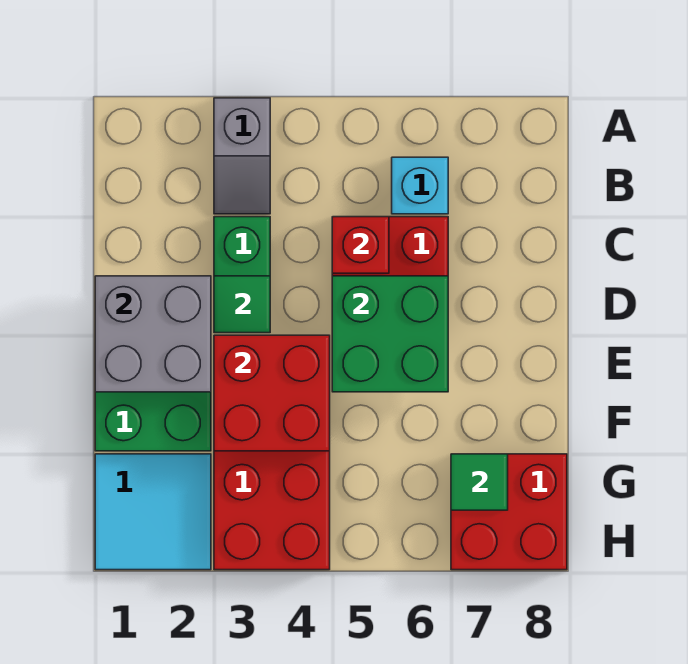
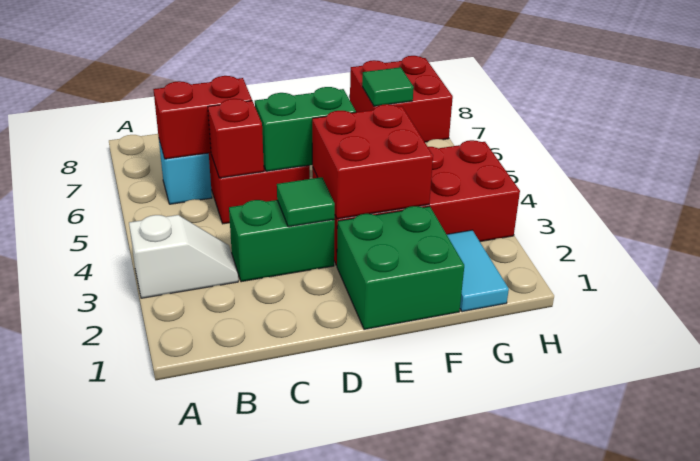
grey slope A3:B3 level 1 top A -> white slope A3:B3 level 1 top A
none -> red brick B6:C6 level 2
grey brick D1:E2 level 2 -> none
green brick D5:E6 level 2 -> green brick D5:E5 level 2
cyan tile G1:H2 level 1 -> cyan tile G1:G2 level 1

